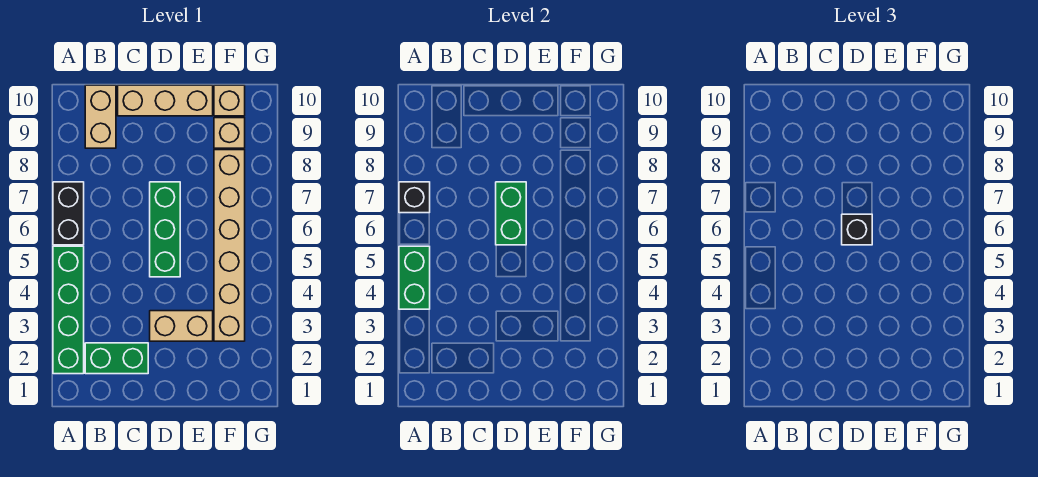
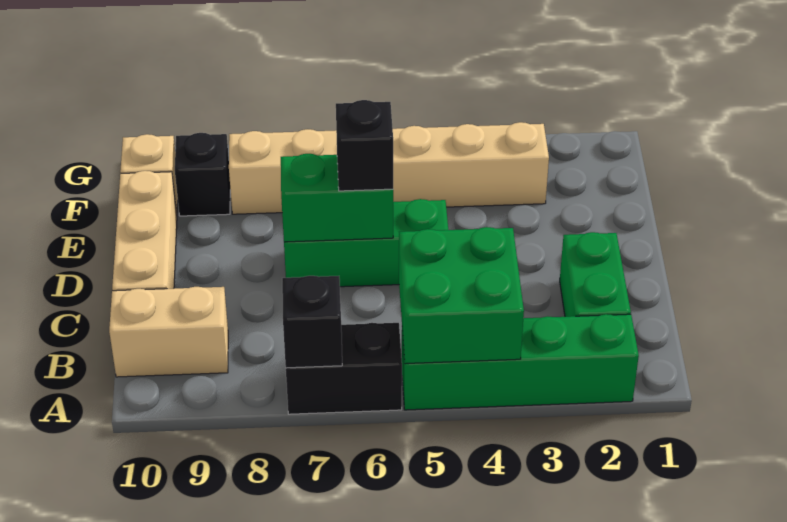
green brick A4:A5 level 2 -> green brick A4:B5 level 2
tan brick D3:E3 level 1 -> none
tan brick F9 level 1 -> black brick F9 level 1

